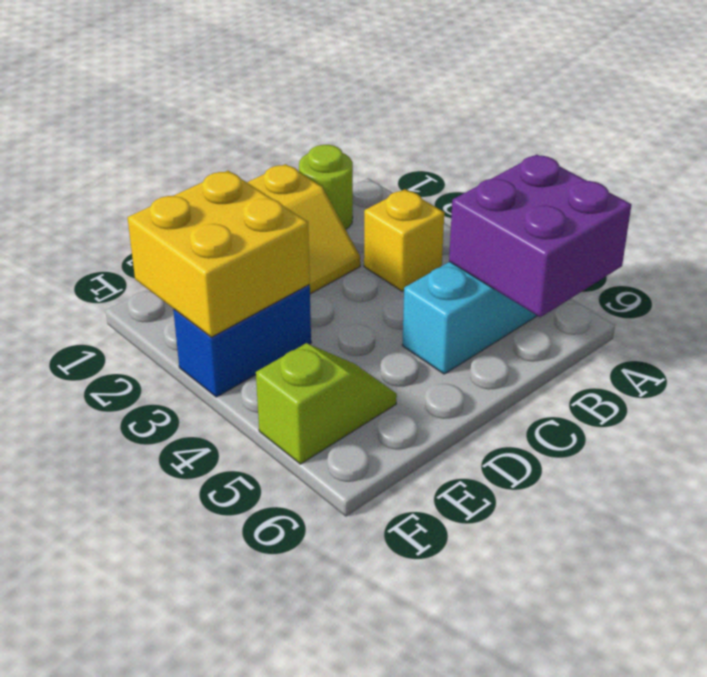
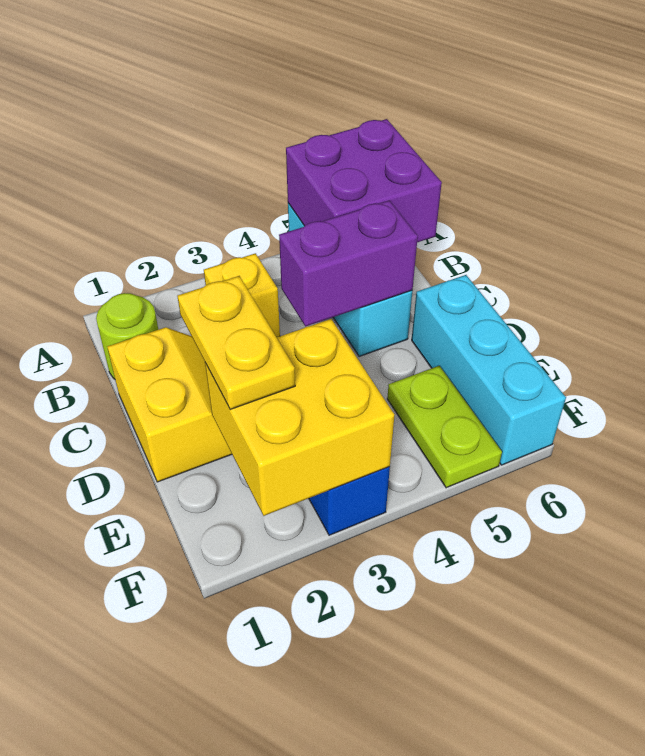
none -> purple brick C4:C5 level 2
none -> yellow plate D2:E2 level 3
none -> cyan brick D6:F6 level 1
lime slope E5:F5 level 1 top F -> lime plate E5:F5 level 1

